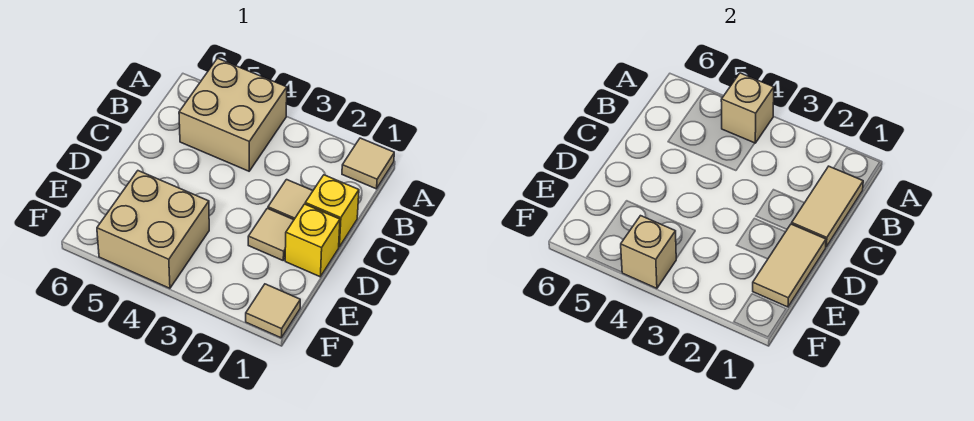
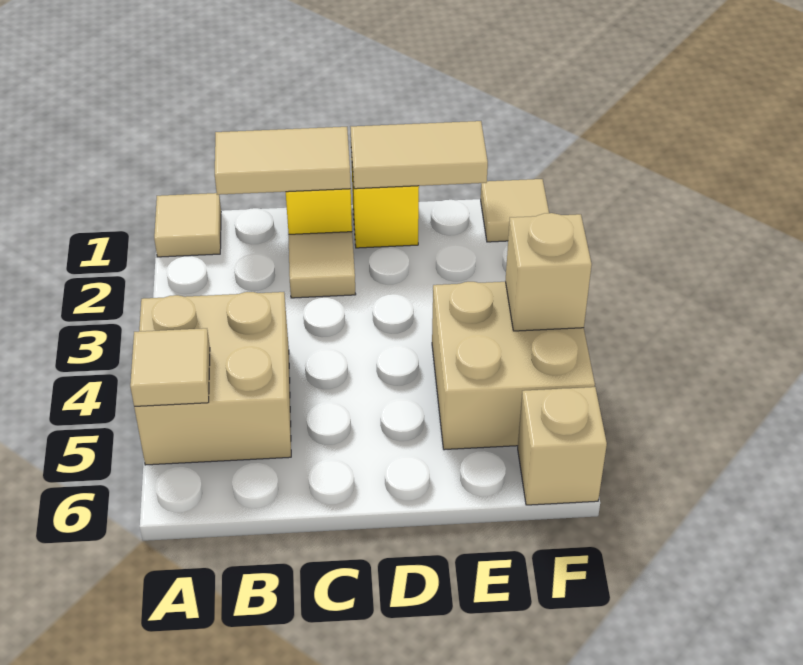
tan brick A4 level 2 -> tan brick F6 level 1
tan tile D2 level 1 -> tan tile A5 level 2

